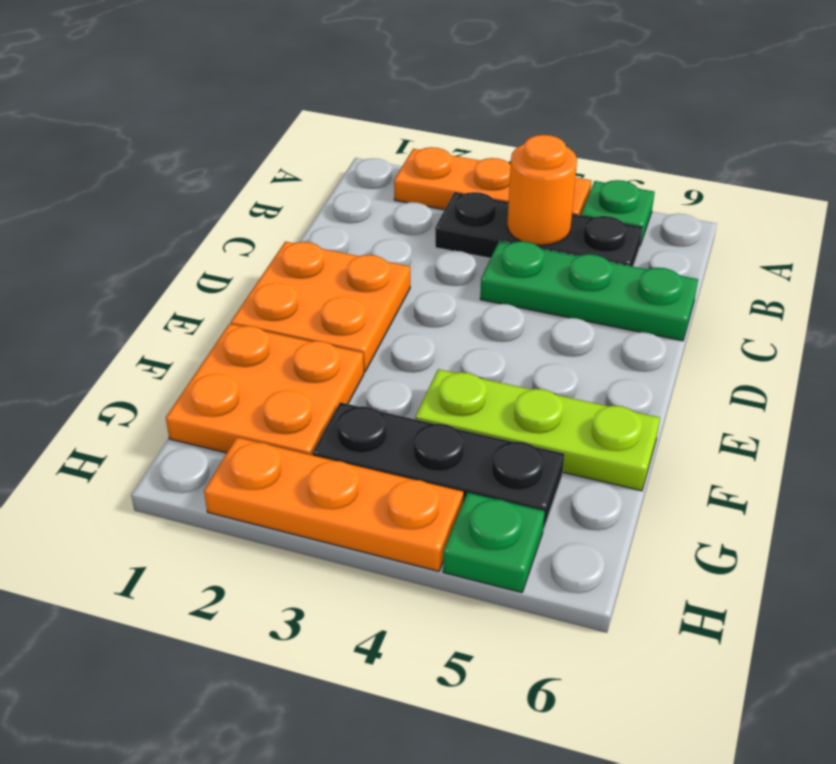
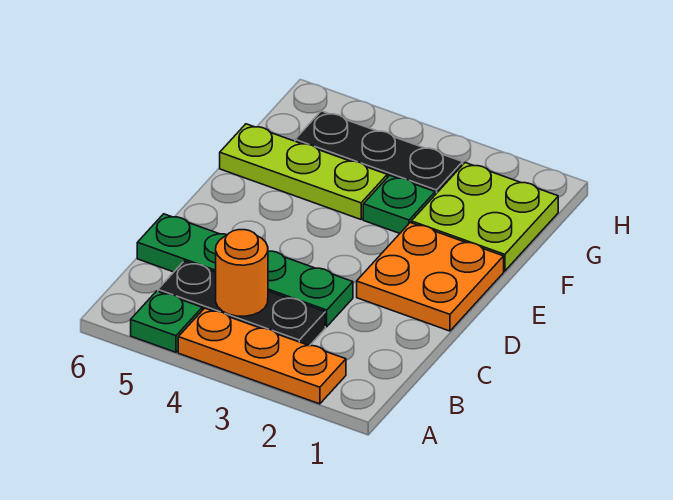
green plate C4:C6 level 1 -> green plate C3:C6 level 1
orange plate F1:G2 level 1 -> lime plate F1:G2 level 1
orange plate H2:H4 level 1 -> none
green plate H5 level 1 -> green plate F3 level 1

